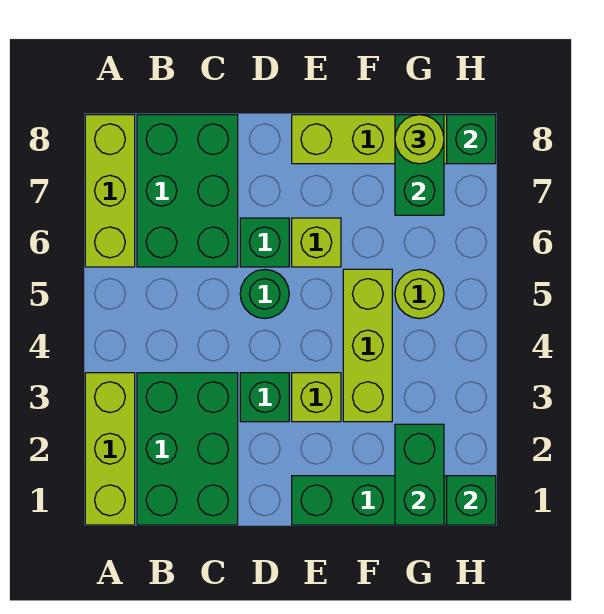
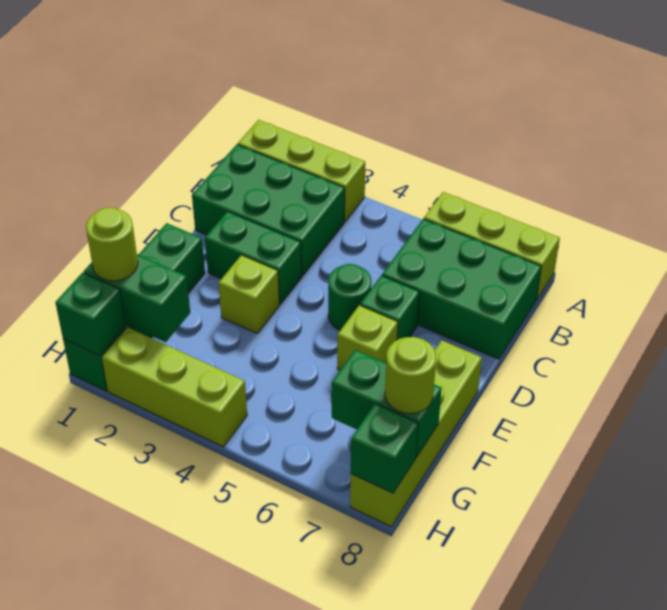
green brick D3 level 1 -> green brick D2:D3 level 1
lime brick F3:F5 level 1 -> lime brick H2:H4 level 1
lime round brick G5 level 1 -> lime round brick G1 level 3

